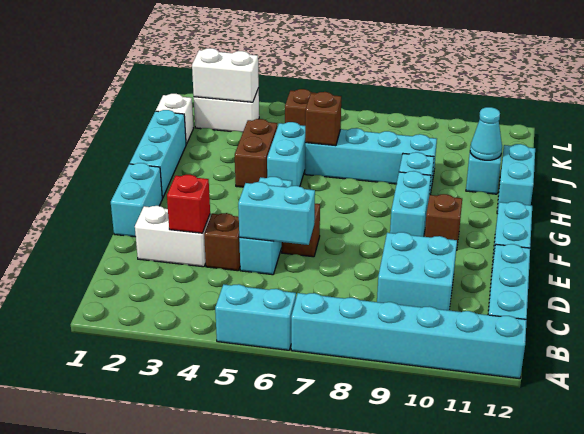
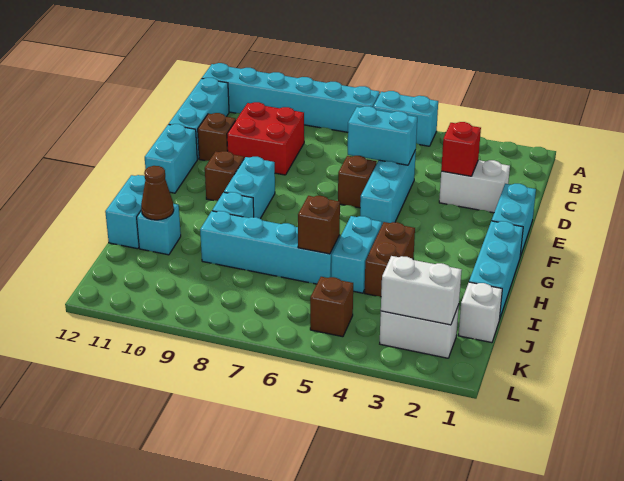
cyan brick C9:D10 level 1 -> red brick C9:D10 level 1
brown brick D4 level 1 -> brown brick D11 level 1
cyan cone I11 level 2 -> brown cone I11 level 2

